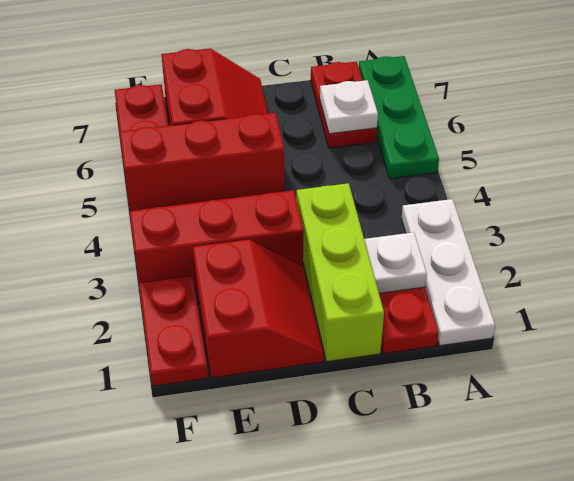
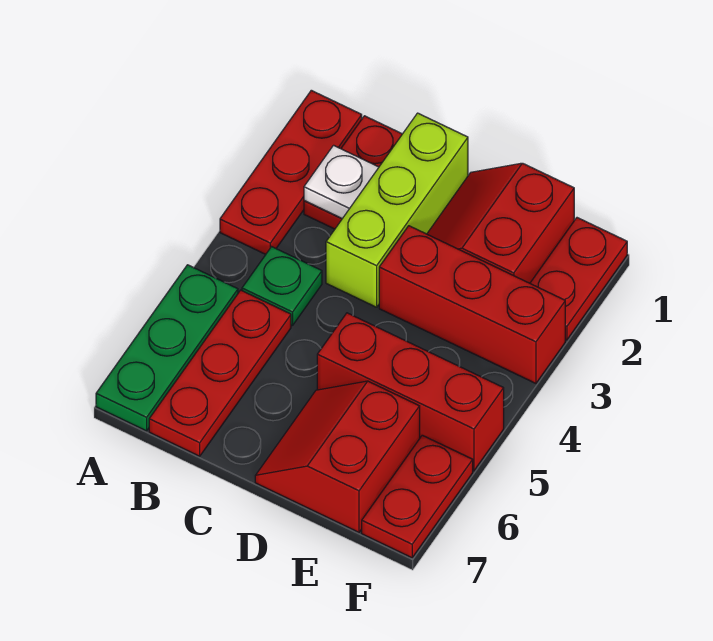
white plate A1:A3 level 1 -> red plate A1:A3 level 1
none -> green plate B4 level 1
red plate B6:B7 level 1 -> red plate B5:B7 level 1
white plate B6 level 2 -> none

